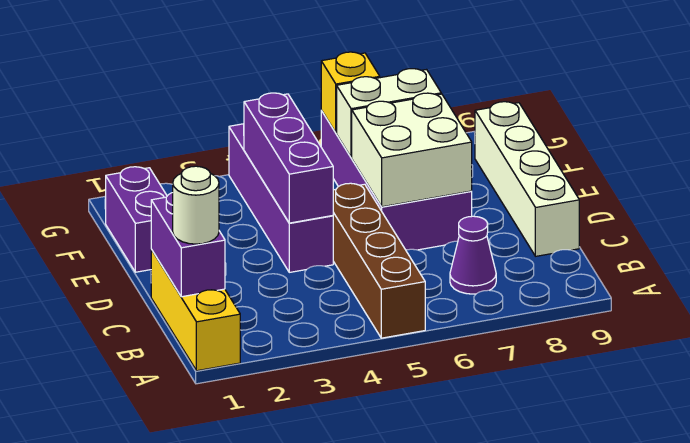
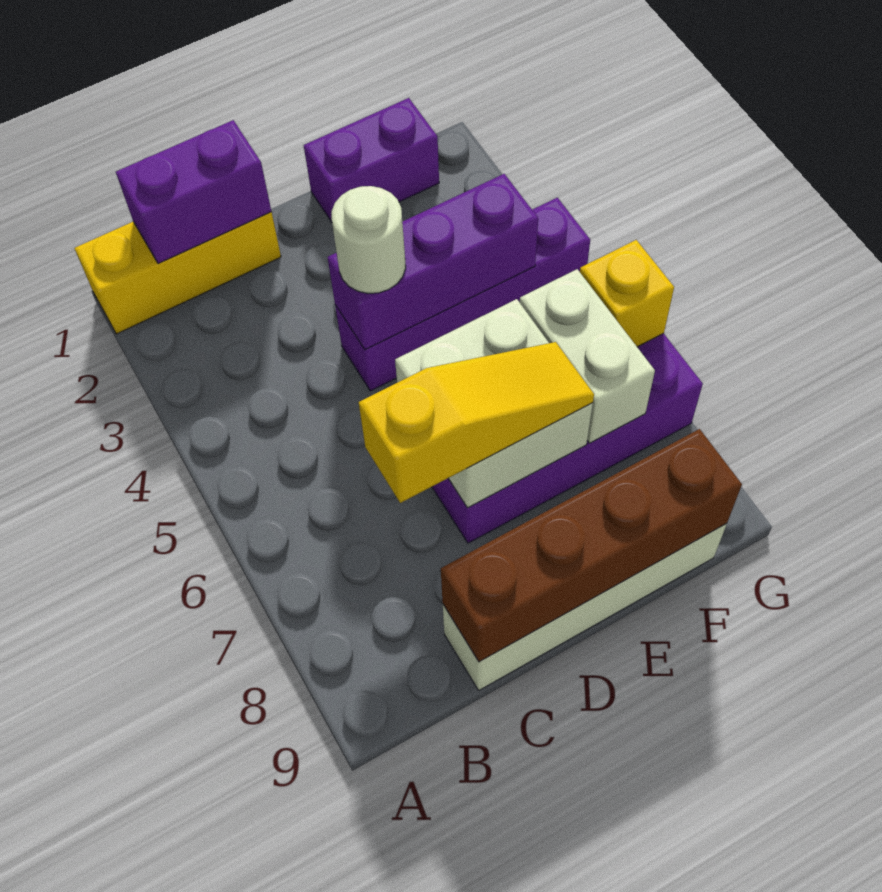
brown brick A5:D5 level 1 -> brown brick C9:F9 level 2
white round brick B1 level 3 -> white round brick D4 level 3
purple cone B7 level 1 -> none
none -> yellow slope C7:E7 level 3 top C

